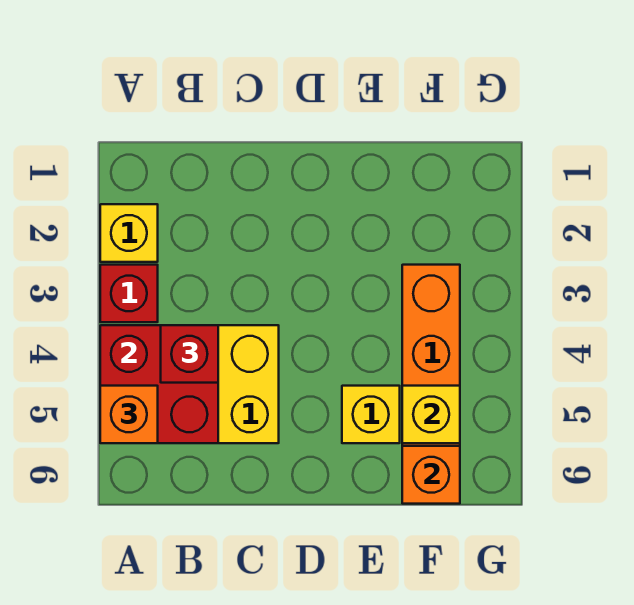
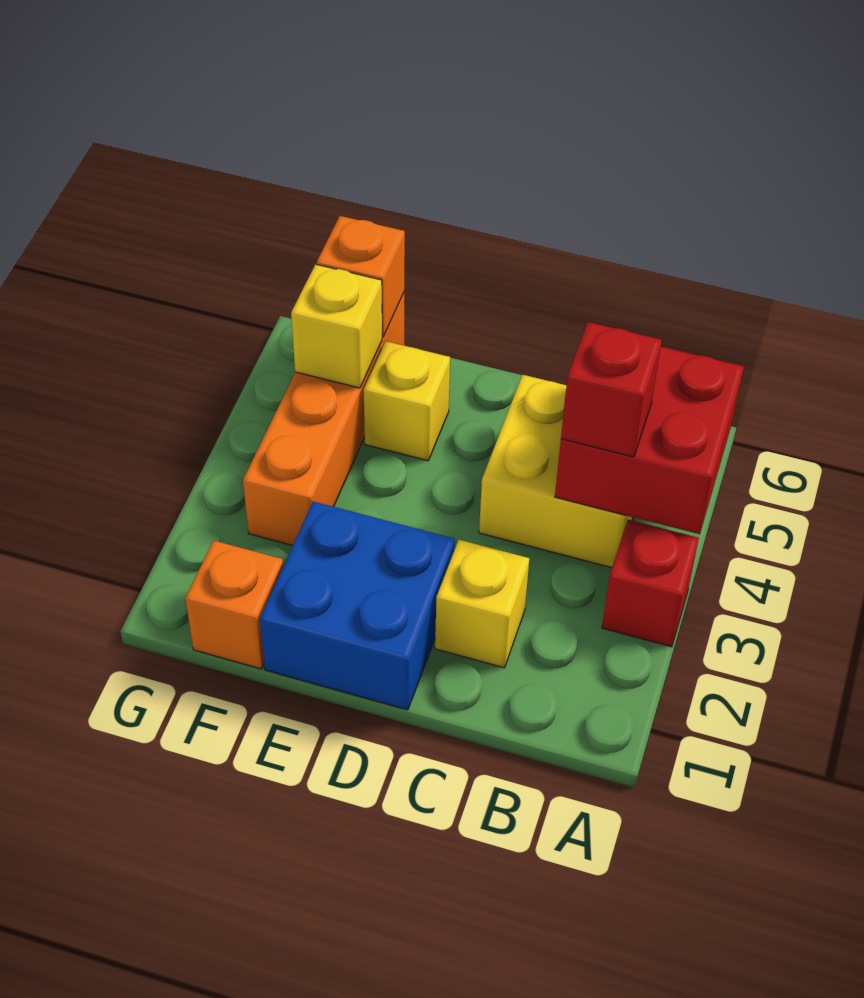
yellow brick A2 level 1 -> yellow brick C2 level 1
orange brick A5 level 3 -> orange brick F1 level 1
none -> blue brick D1:E2 level 1

